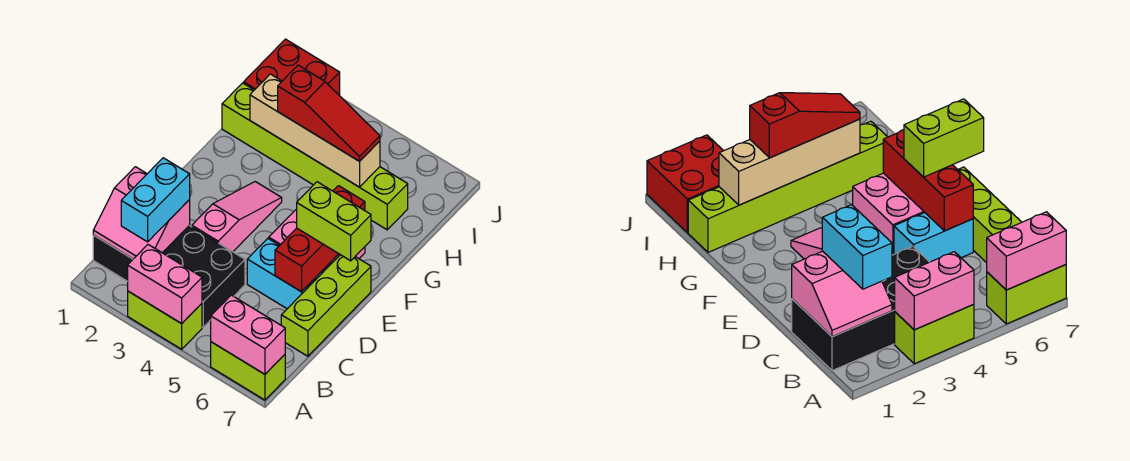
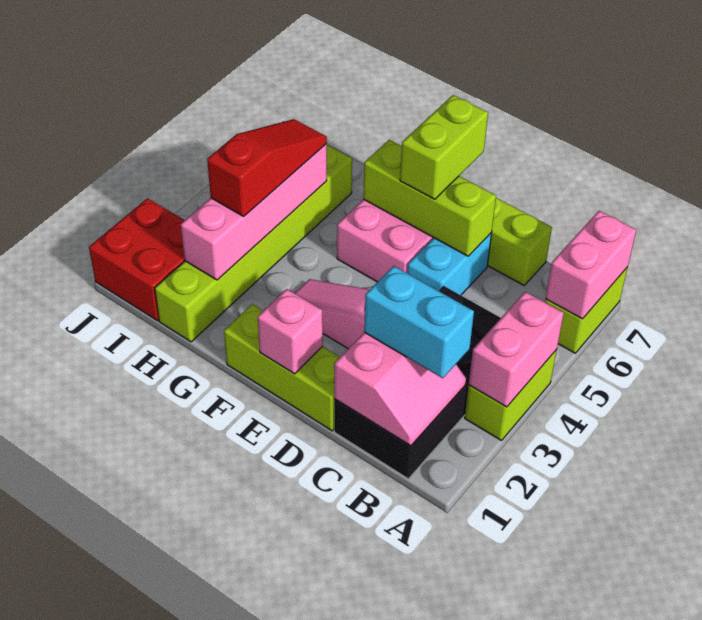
none -> lime brick D1:F1 level 1
red brick D6:F6 level 2 -> lime brick D6:F6 level 2
none -> pink brick E1 level 2
tan brick H2:H5 level 2 -> pink brick H2:H5 level 2

